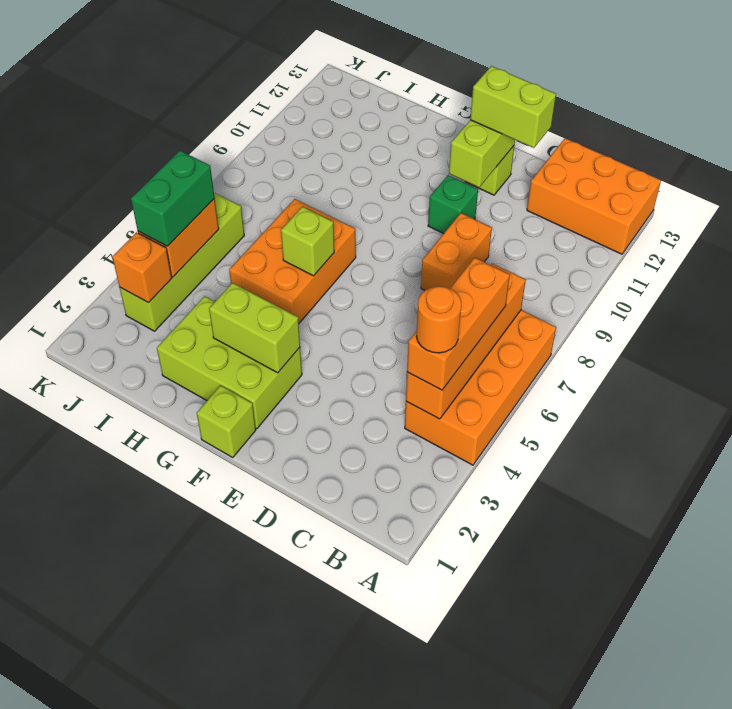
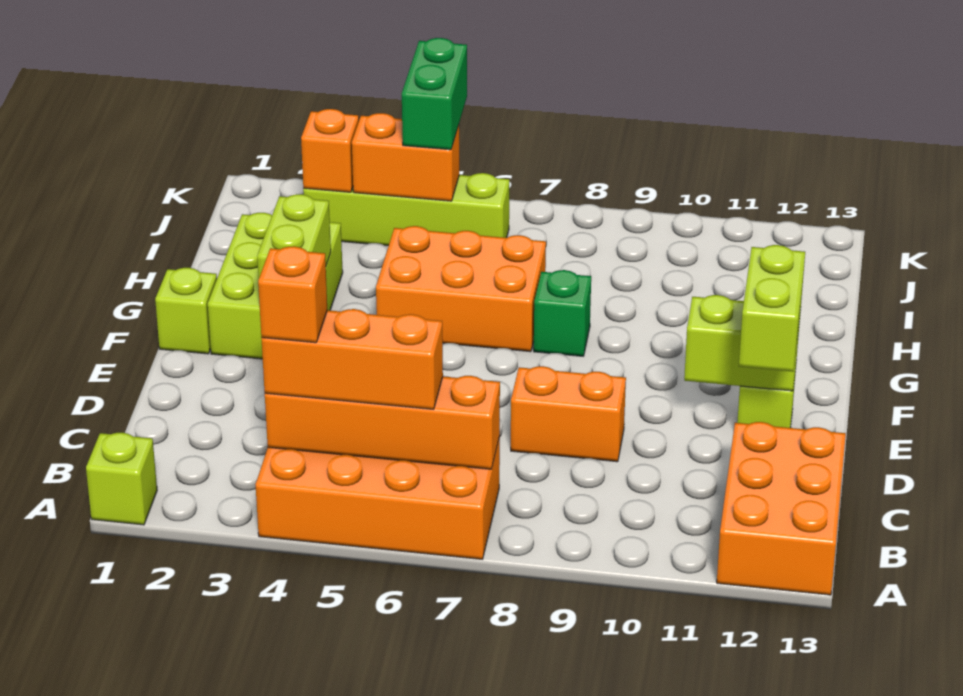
orange round brick B4 level 4 -> orange brick B4 level 4
green brick E10 level 1 -> green brick G8 level 1
lime brick G6 level 2 -> lime brick A1 level 1
green brick J4:J5 level 3 -> green brick J5:K5 level 3

